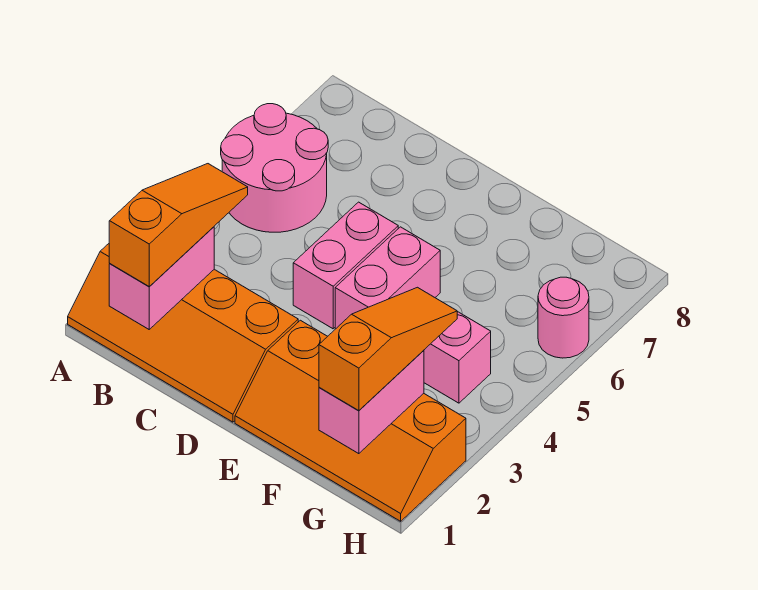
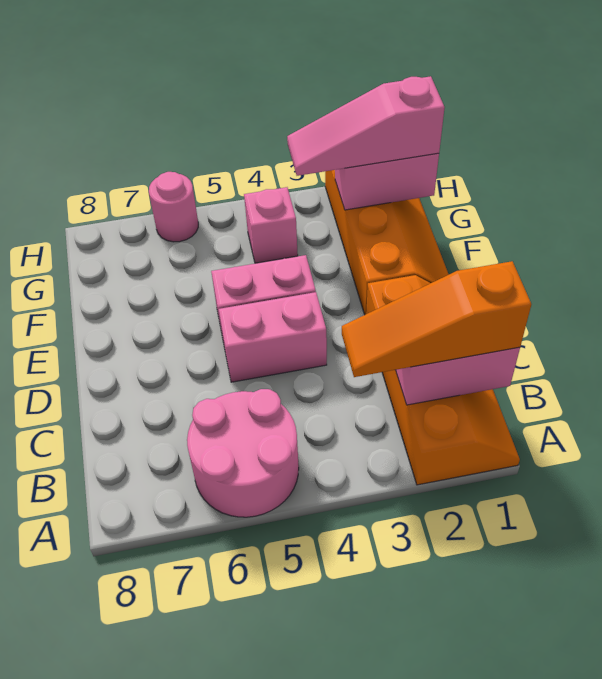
orange slope G1:G3 level 3 top 1 -> pink slope G1:G3 level 3 top 1

